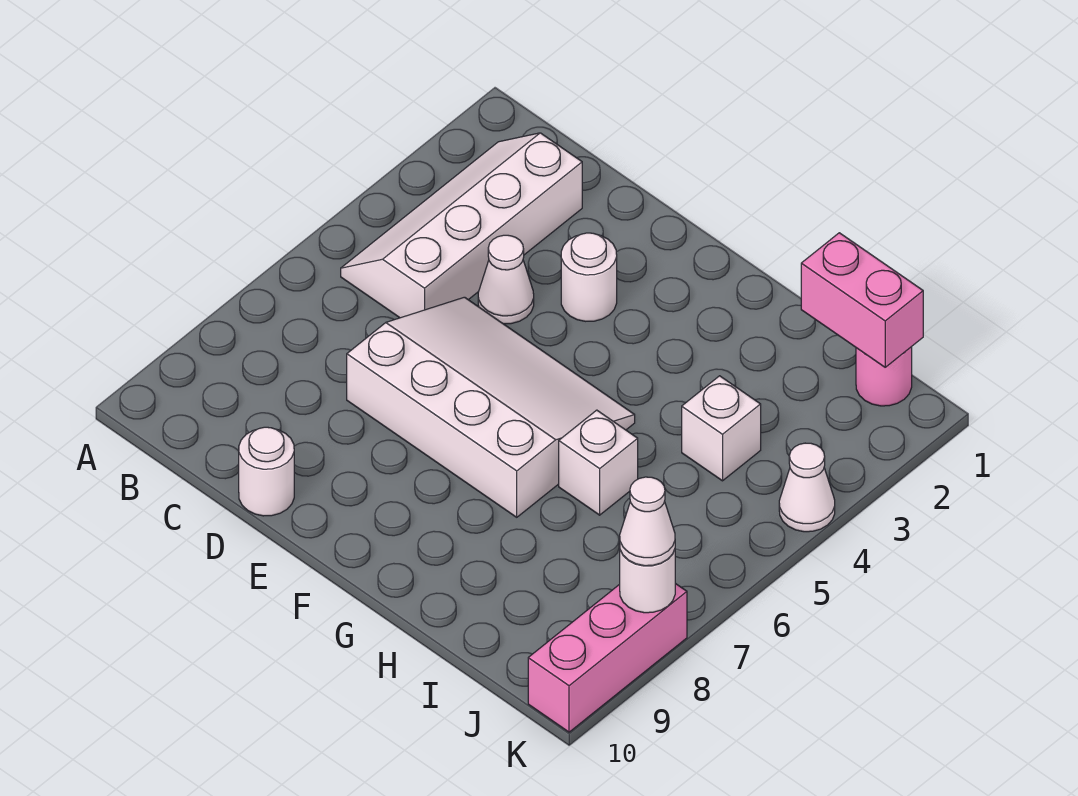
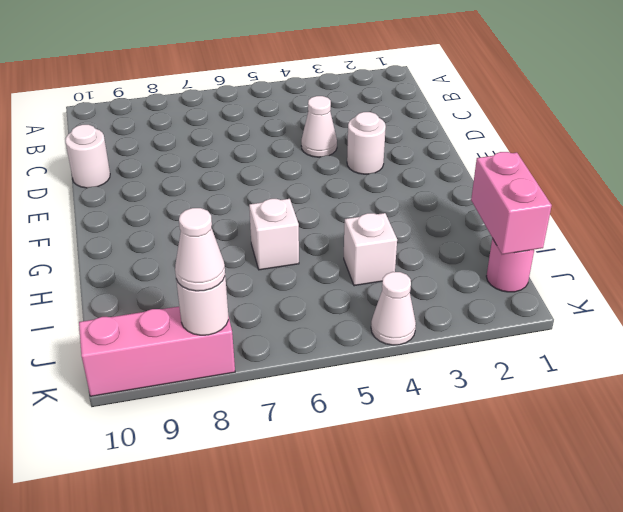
white slope B2:C5 level 1 top C -> none
white slope D5:G7 level 1 top 7 -> none

